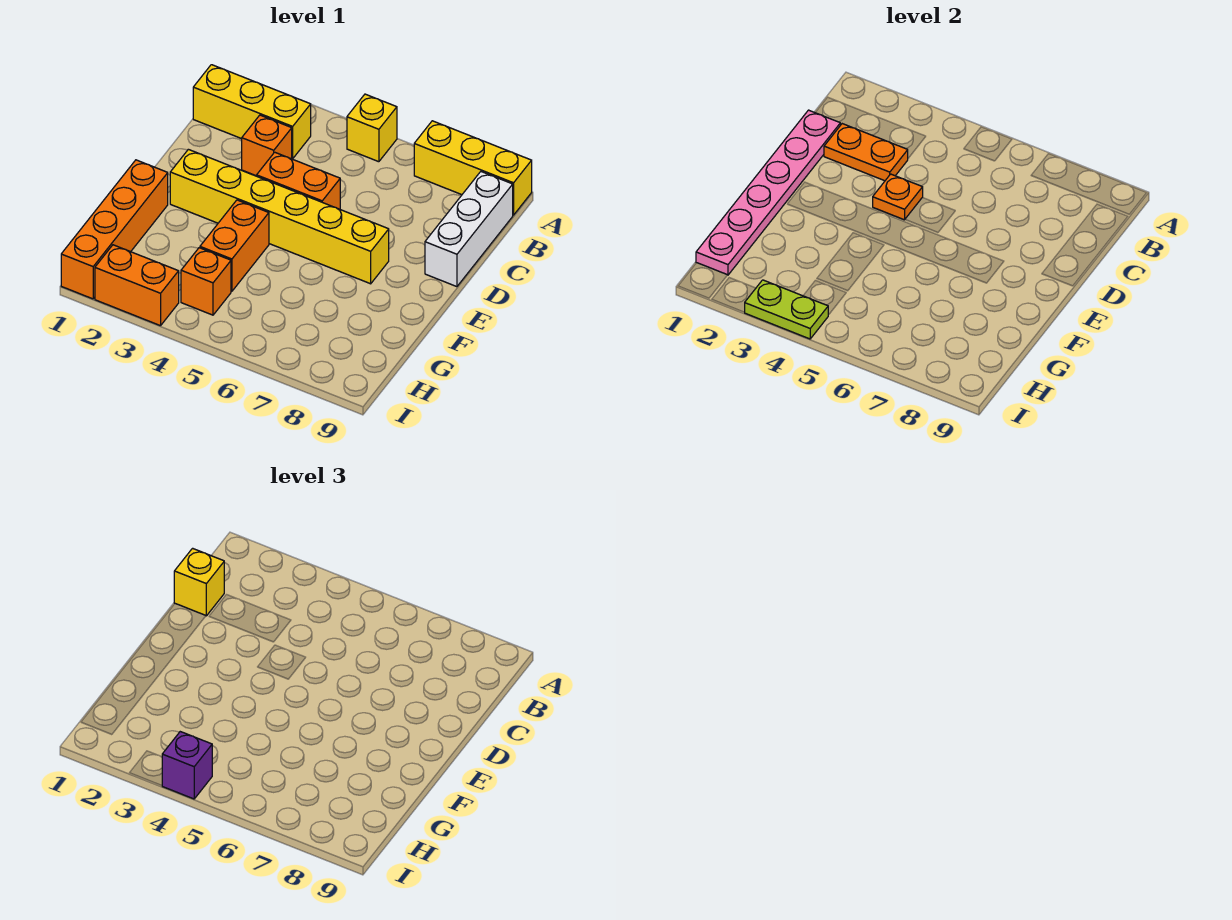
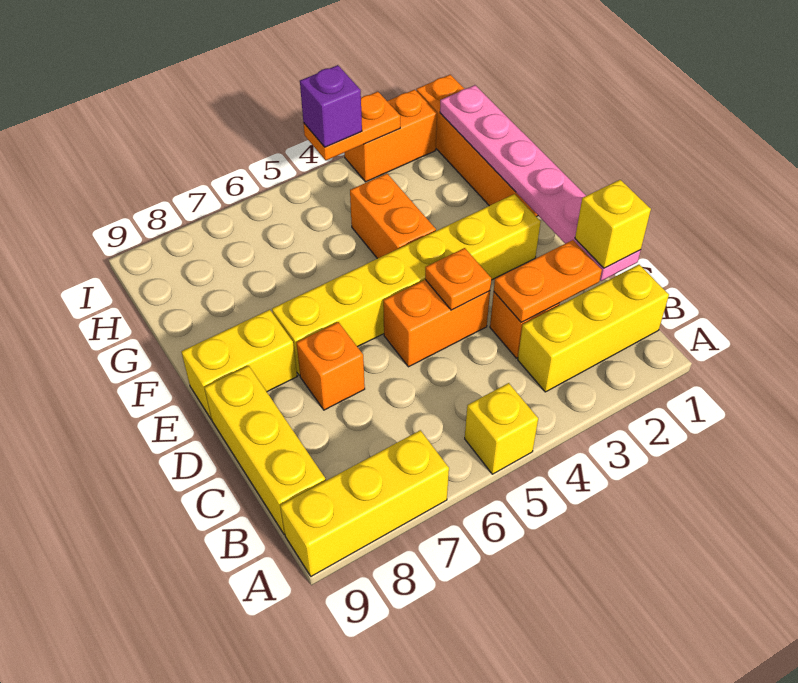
white brick B9:D9 level 1 -> yellow brick B9:D9 level 1
none -> yellow brick E8:E9 level 1
orange brick H4 level 1 -> orange brick D7 level 1
lime plate I3:I4 level 2 -> orange plate I3:I4 level 2

